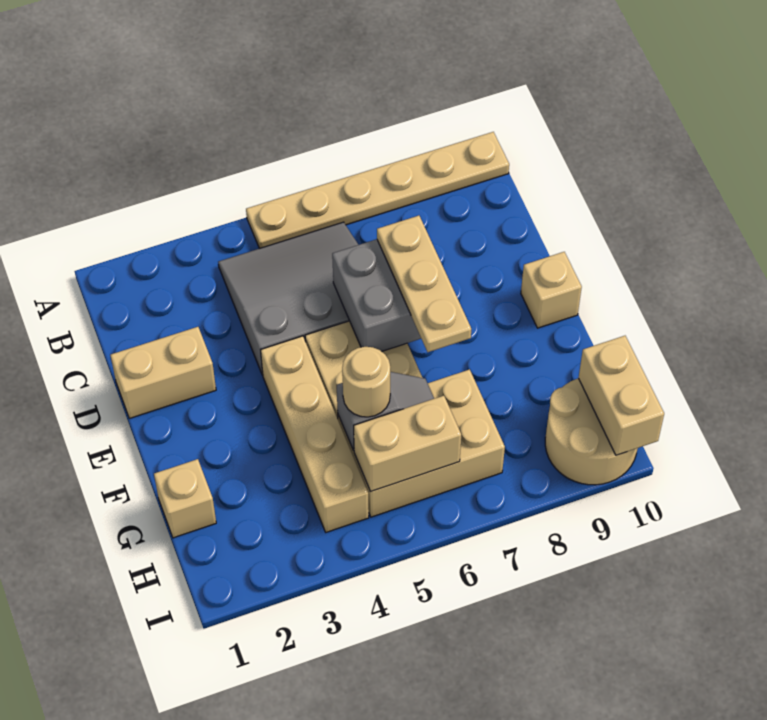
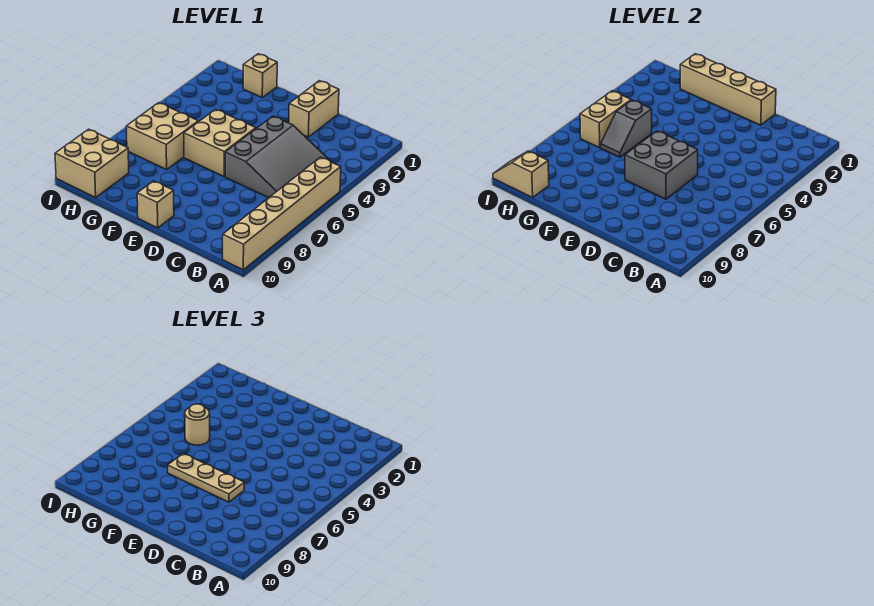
tan plate A5:A10 level 1 -> tan brick A5:A10 level 1
tan brick E4:H4 level 1 -> tan brick D1:G1 level 2
tan brick G5:H7 level 1 -> tan brick G6:H7 level 1
tan round brick H9:I10 level 1 -> tan brick H9:I10 level 1
tan brick H10:I10 level 2 -> tan slope H10:I10 level 2 top H

